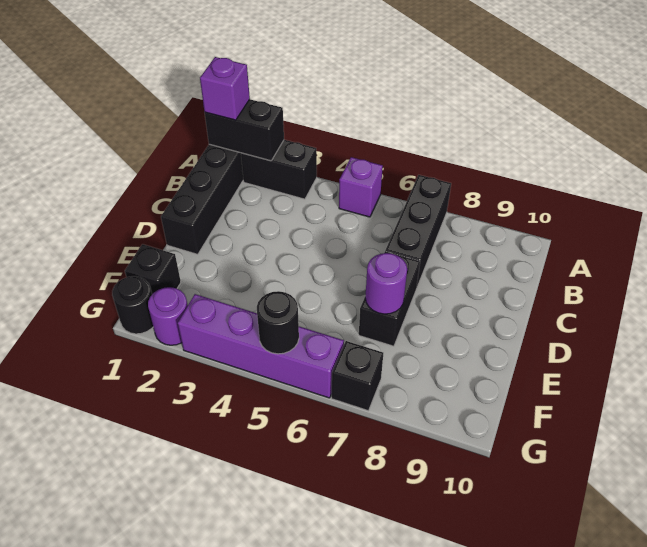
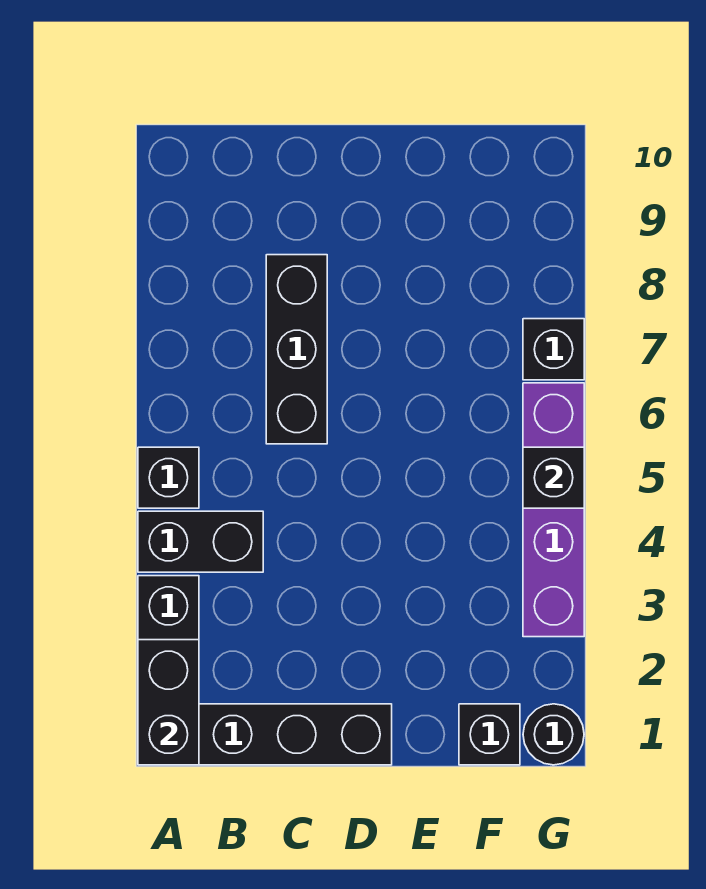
purple brick A1 level 3 -> none
purple brick A5 level 1 -> black brick A5 level 1
black brick A7:C7 level 1 -> black brick C6:C8 level 1
black brick D7:E7 level 1 -> black brick A4:B4 level 1
purple round brick E7 level 2 -> none
purple round brick G2 level 1 -> none
black round brick G5 level 2 -> black brick G5 level 2

